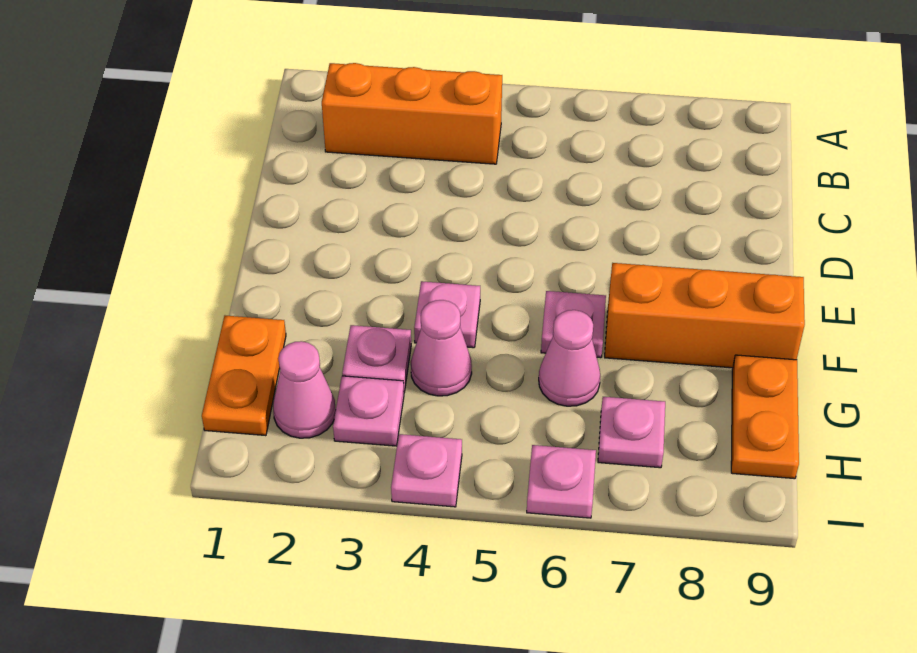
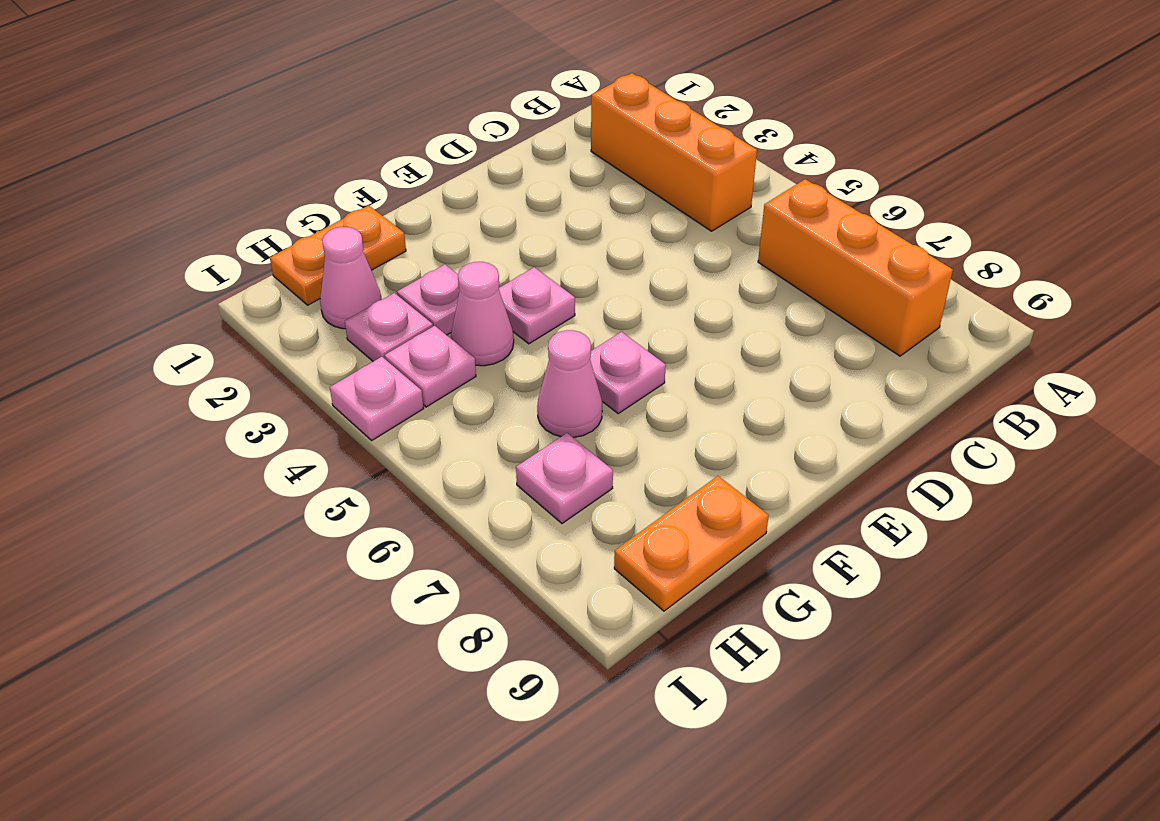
orange brick F7:F9 level 1 -> orange brick B6:B8 level 1
pink plate I6 level 1 -> pink plate H4 level 1

